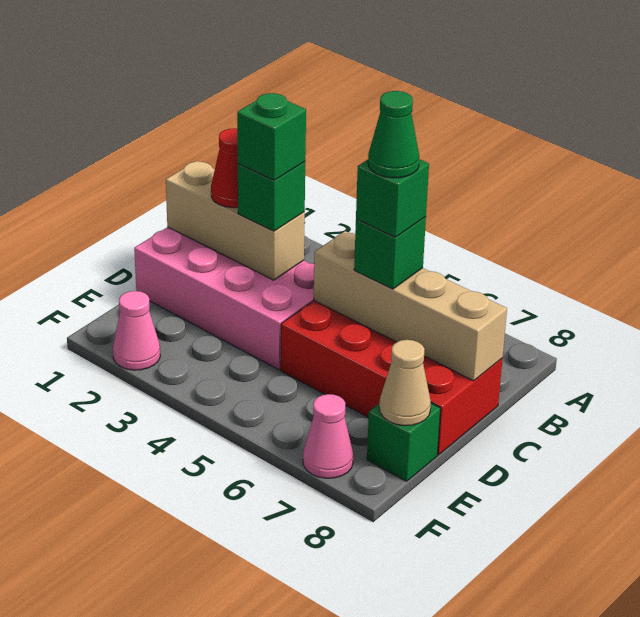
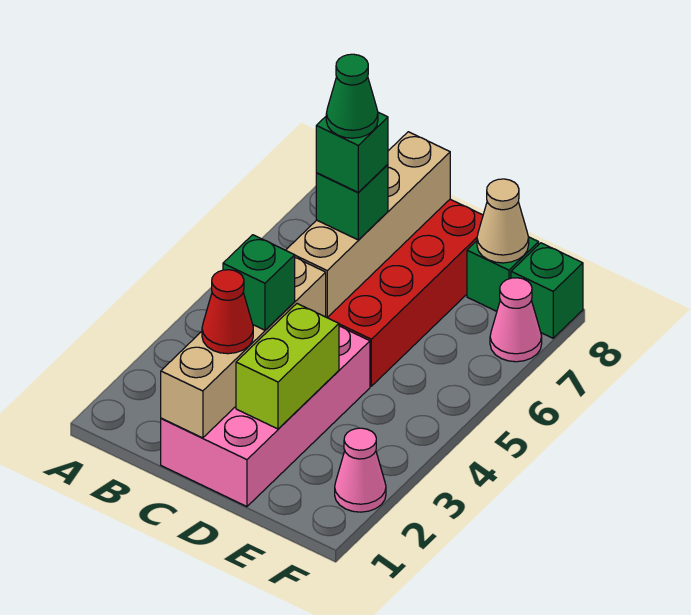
tan brick C1:C3 level 2 -> tan brick C1:C4 level 2
green brick C3 level 4 -> green brick F8 level 1
none -> lime brick D2:D3 level 2

